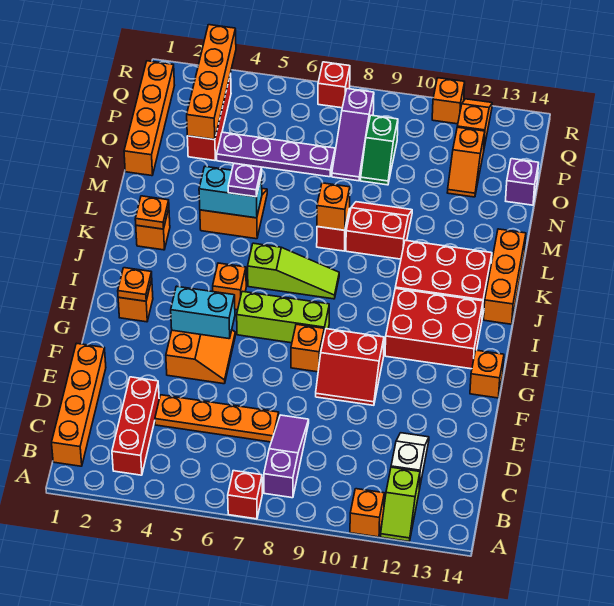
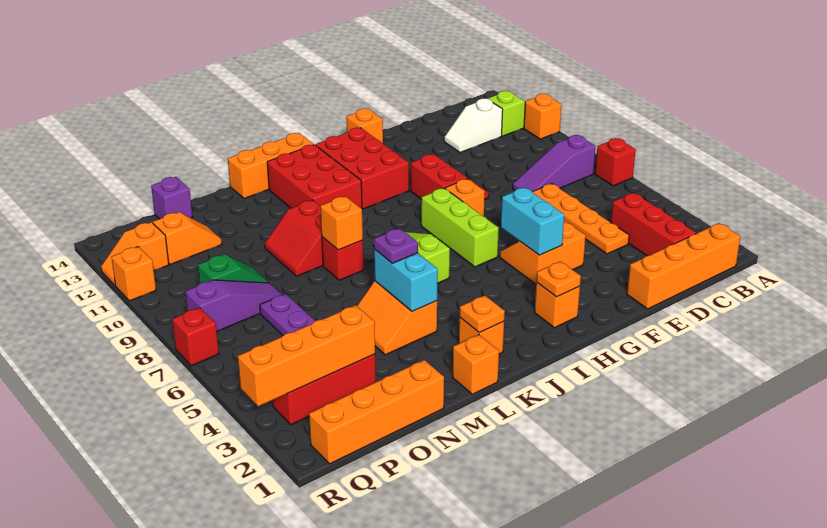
red brick B3:D3 level 1 -> red brick C2:C4 level 1
orange brick I5 level 1 -> orange brick L1 level 1

